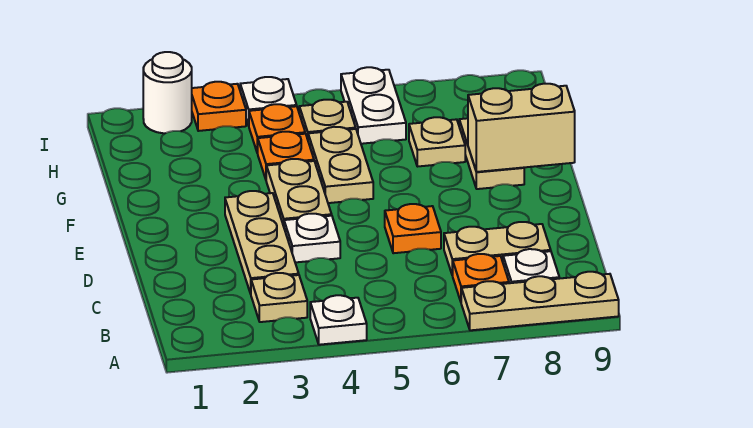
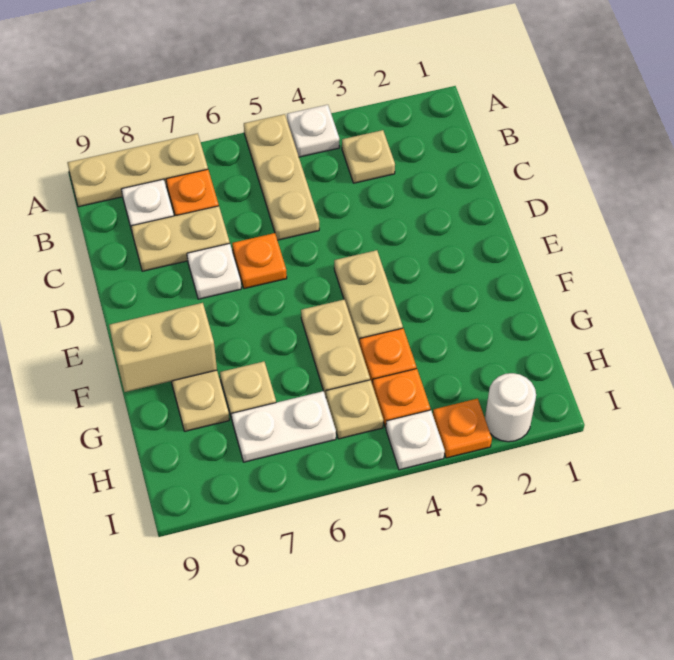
tan plate C3:E3 level 1 -> tan plate A5:C5 level 1
white plate D4 level 1 -> white plate D7 level 1
white plate H6:I6 level 1 -> white plate H6:H7 level 1

